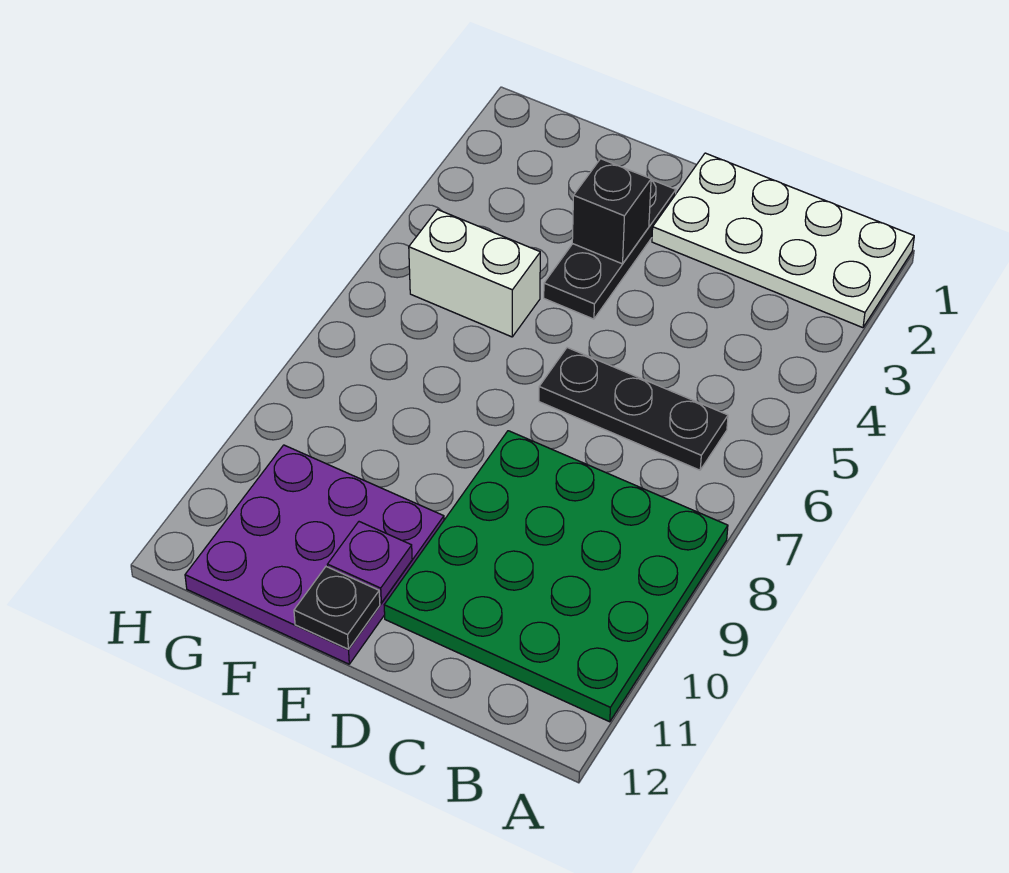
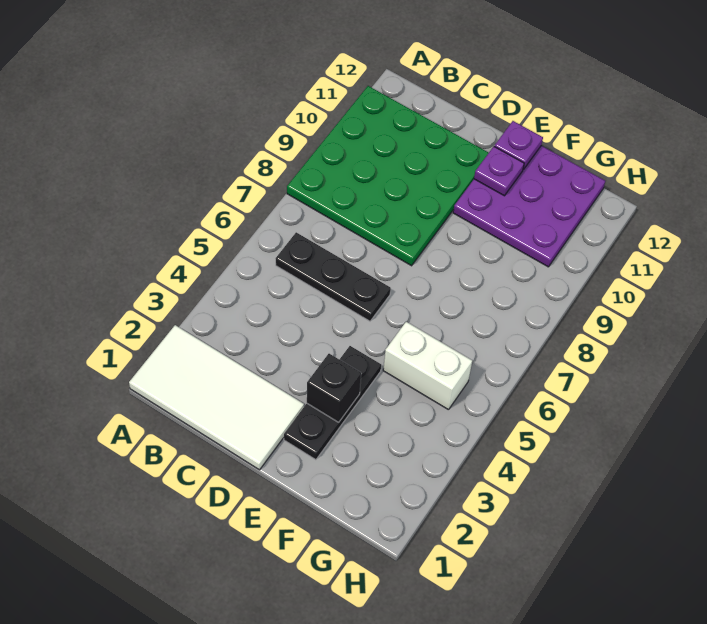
white plate A1:D2 level 1 -> white tile A1:D2 level 1
black plate E12 level 2 -> purple plate E12 level 2

